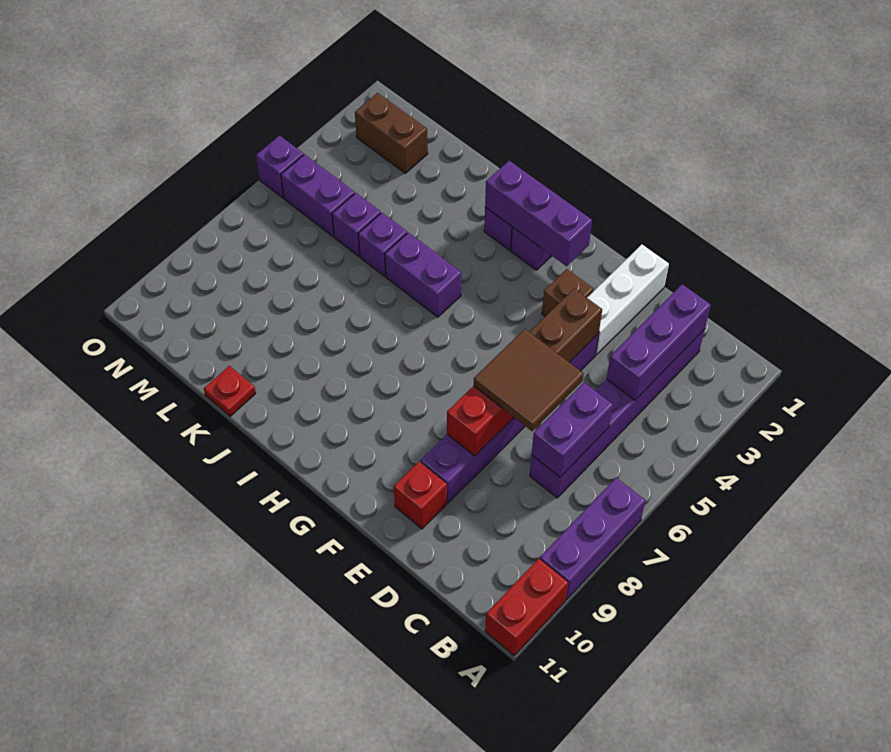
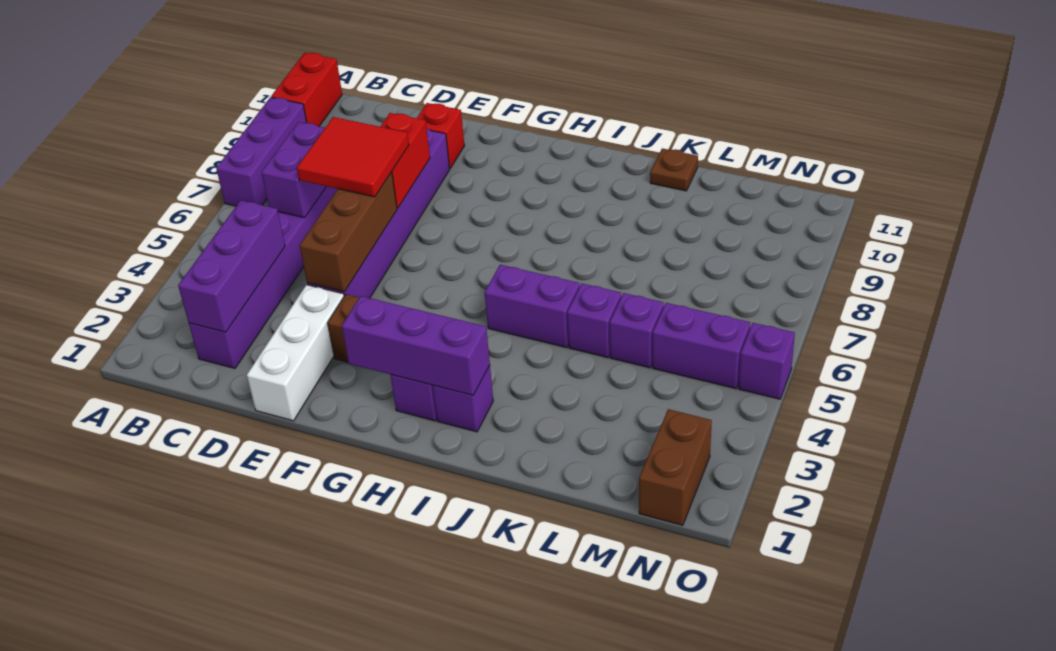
brown tile D6:E7 level 3 -> red tile D6:E7 level 3
red plate K11 level 1 -> brown plate K11 level 1
brown brick M2:N2 level 1 -> brown brick N1:N2 level 1

